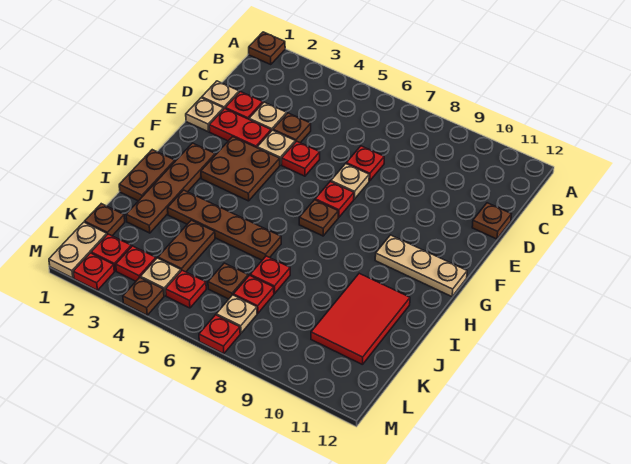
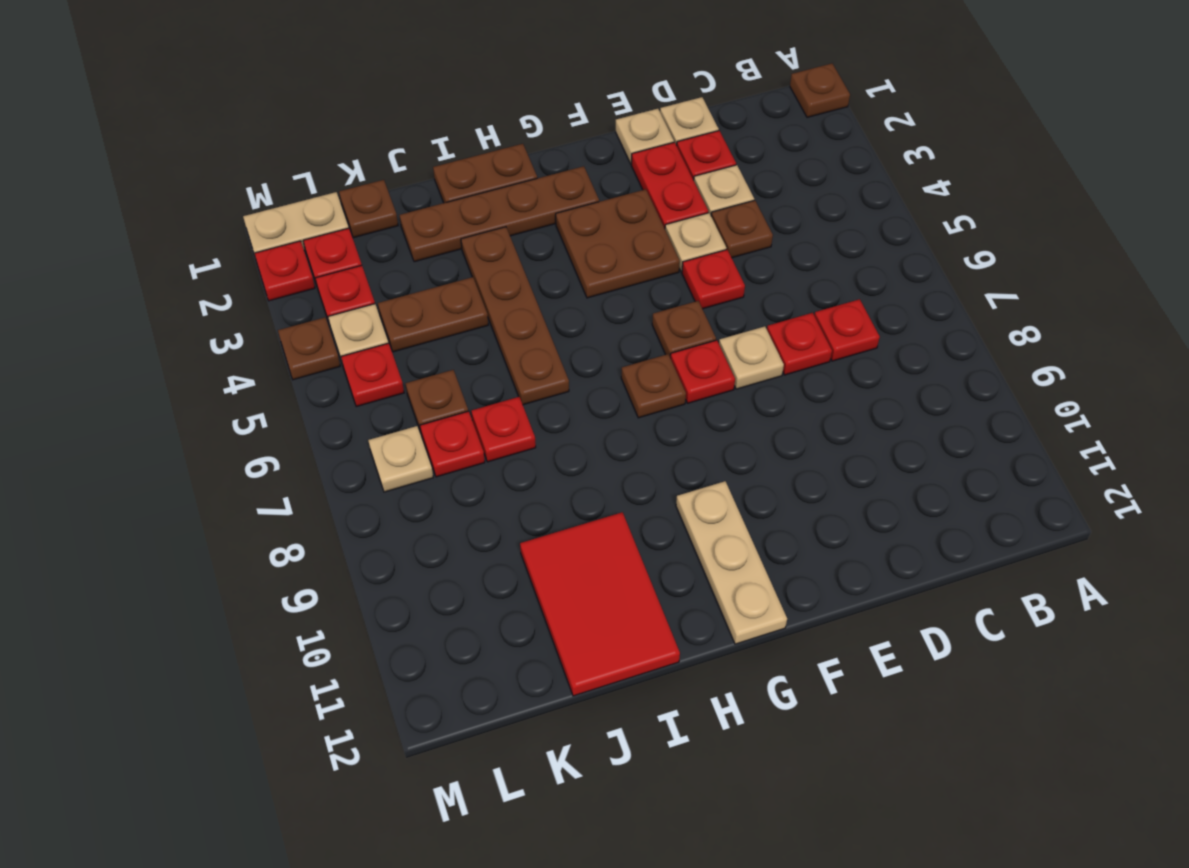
brown plate D12 level 1 -> brown plate F6 level 1
red tile I10:K11 level 1 -> red tile I10:J12 level 1
red plate M7 level 1 -> red plate C7 level 1

